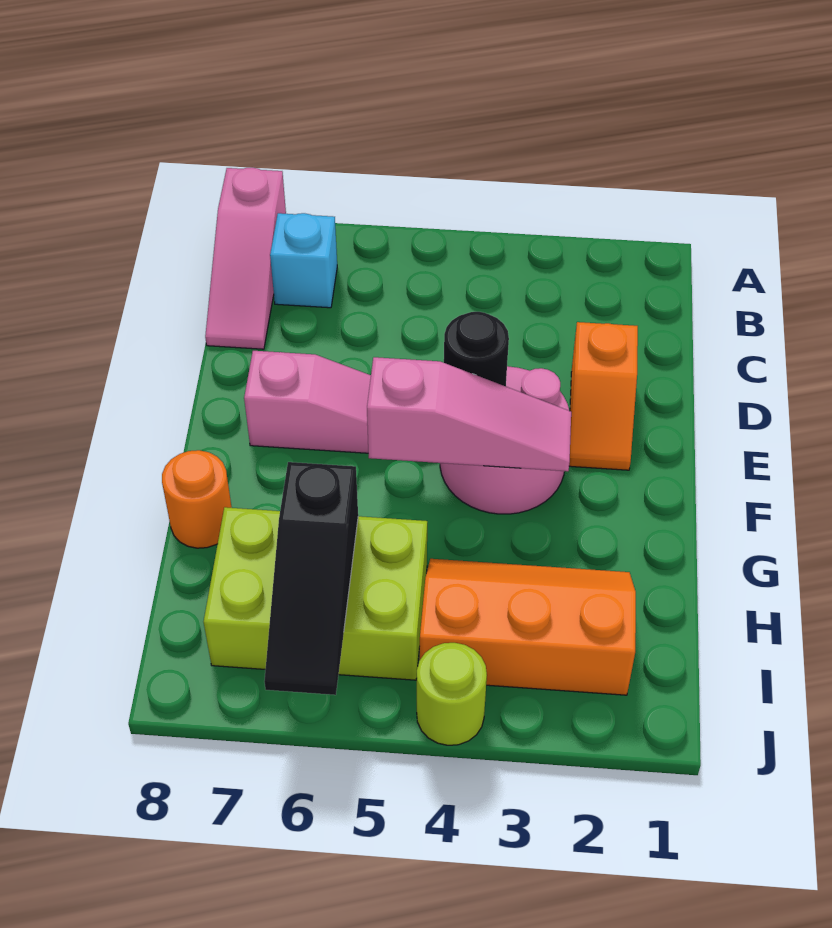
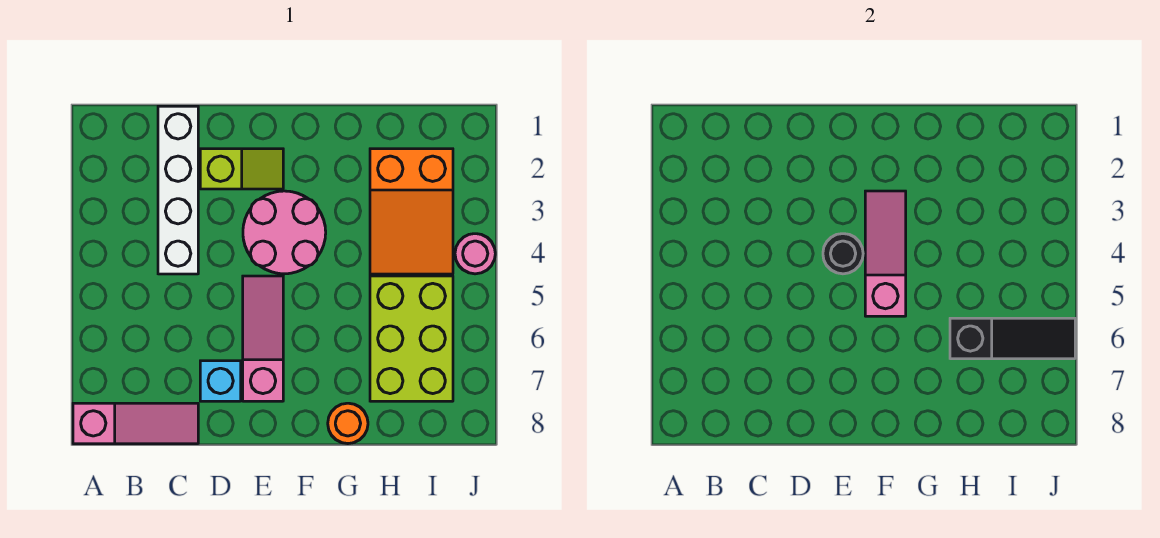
cyan brick B7 level 1 -> cyan brick D7 level 1
none -> white brick C1:C4 level 1
orange slope D2:E2 level 1 top D -> lime slope D2:E2 level 1 top D
orange slope H2:I4 level 1 top I -> orange slope H2:I4 level 1 top 2
lime round brick J4 level 1 -> pink round brick J4 level 1

